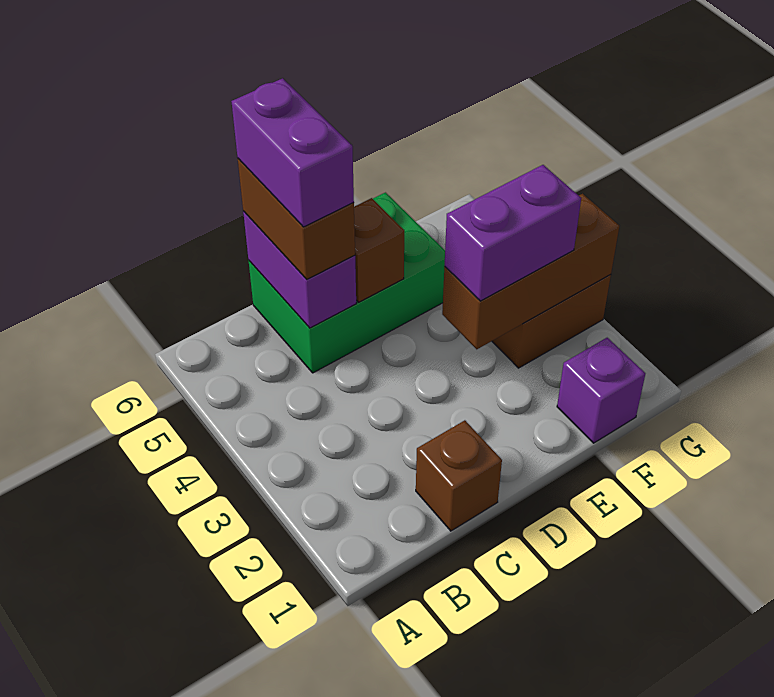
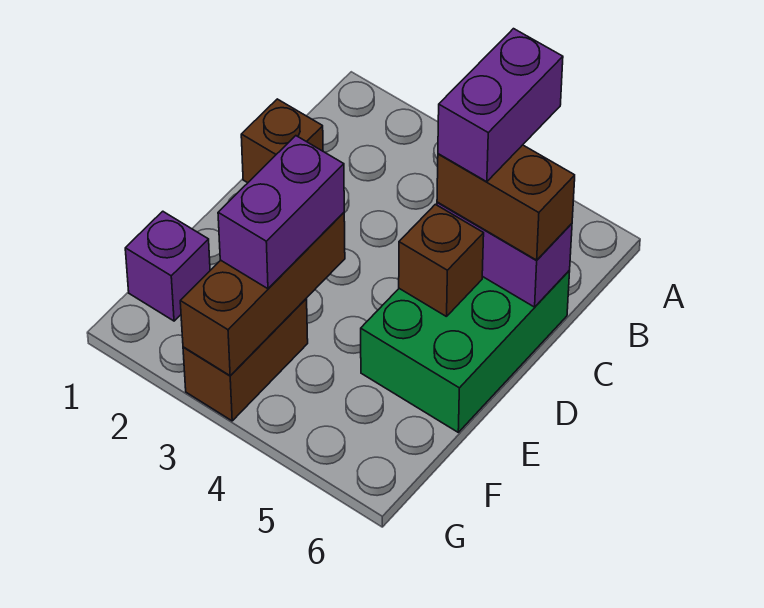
purple brick C5:C6 level 4 -> purple brick B5:C5 level 4

